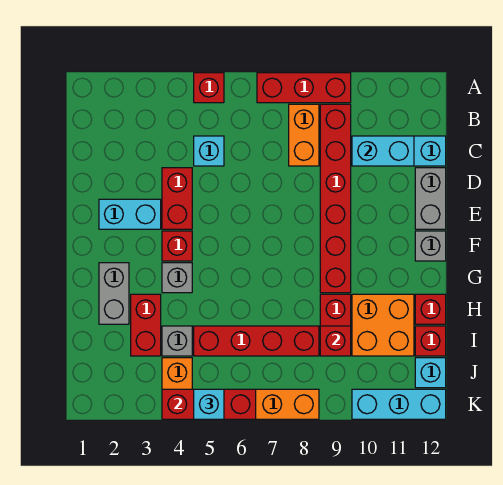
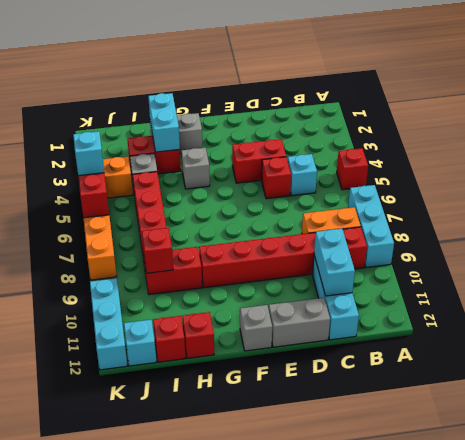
red brick A7:A9 level 1 -> cyan brick A7:A9 level 1
cyan brick E2:E3 level 1 -> cyan brick H2:H3 level 2
red brick F4 level 1 -> red brick D5 level 1
orange brick H10:I11 level 1 -> none

